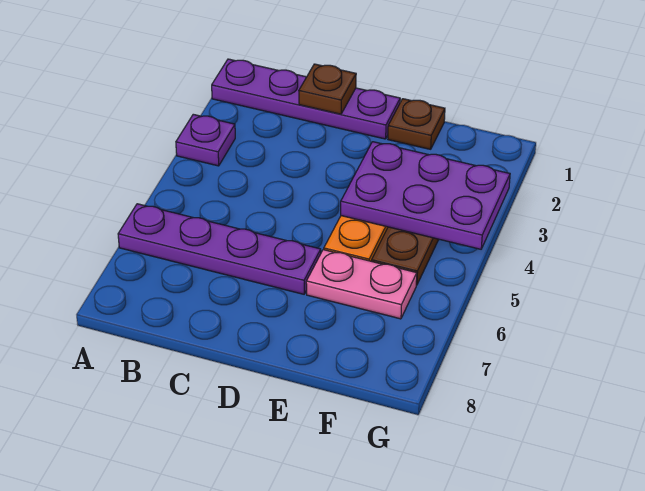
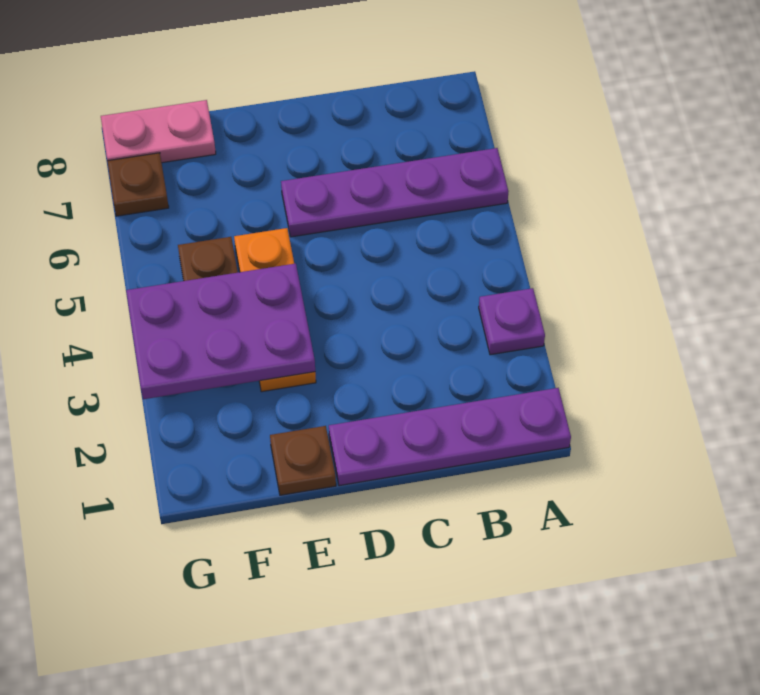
brown plate C1 level 2 -> brown plate G7 level 1
pink plate E6:F6 level 1 -> pink plate F8:G8 level 1

